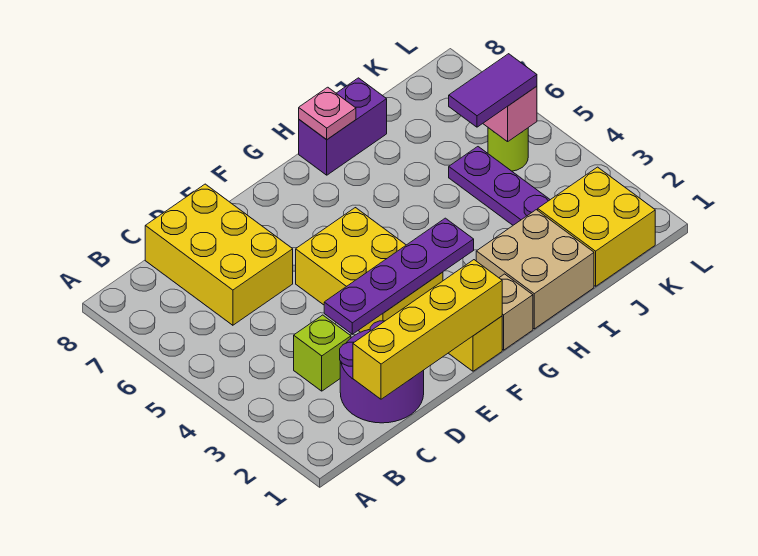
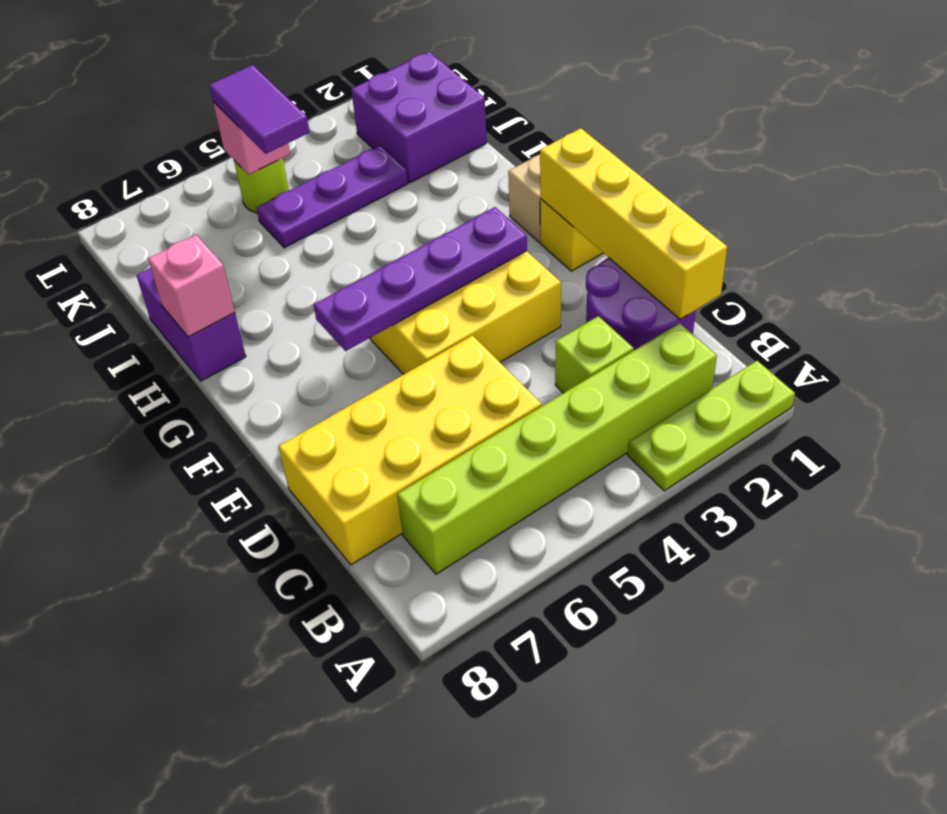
none -> lime plate A1:A3 level 1
none -> lime brick B2:B7 level 1
yellow brick C6:D8 level 1 -> yellow brick C5:D8 level 1
purple plate D3:G3 level 2 -> purple plate F3:F6 level 2
tan brick H1:I2 level 1 -> none
pink plate H8 level 2 -> pink brick H8 level 2
yellow brick J1:K2 level 1 -> purple brick J1:K2 level 1

